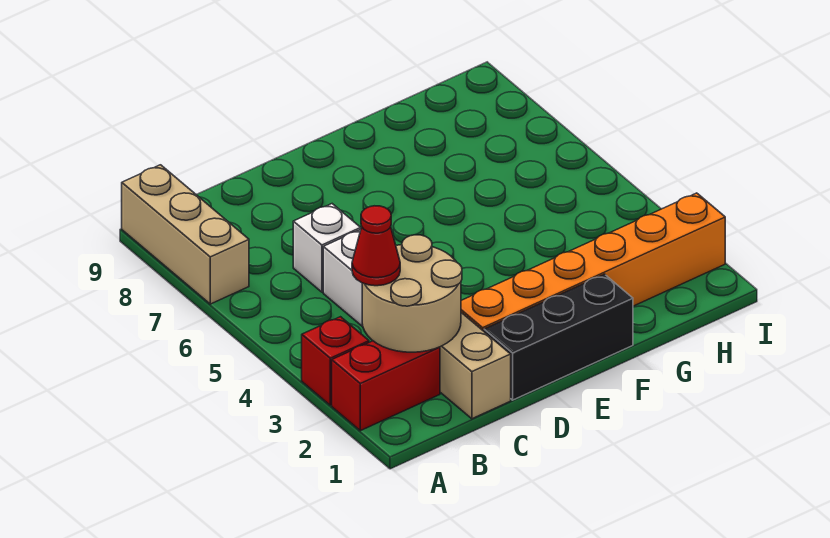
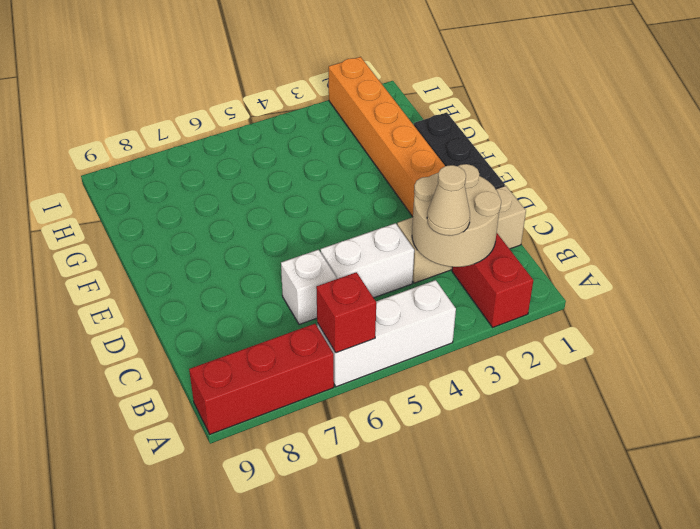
red brick A3 level 1 -> red brick A6 level 2
none -> white brick A4:A6 level 1
tan brick A7:A9 level 1 -> red brick A7:A9 level 1
red cone B3 level 3 -> tan cone B3 level 3

